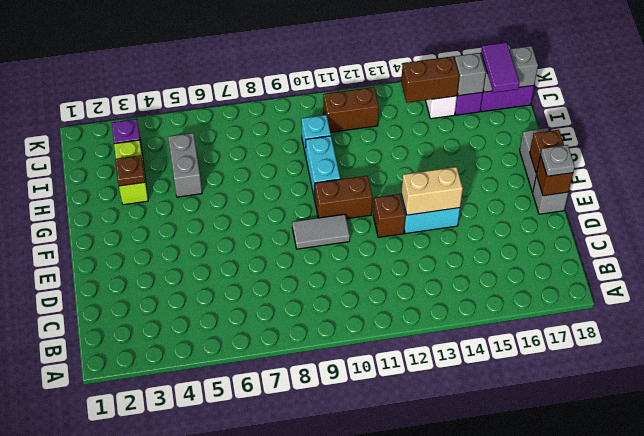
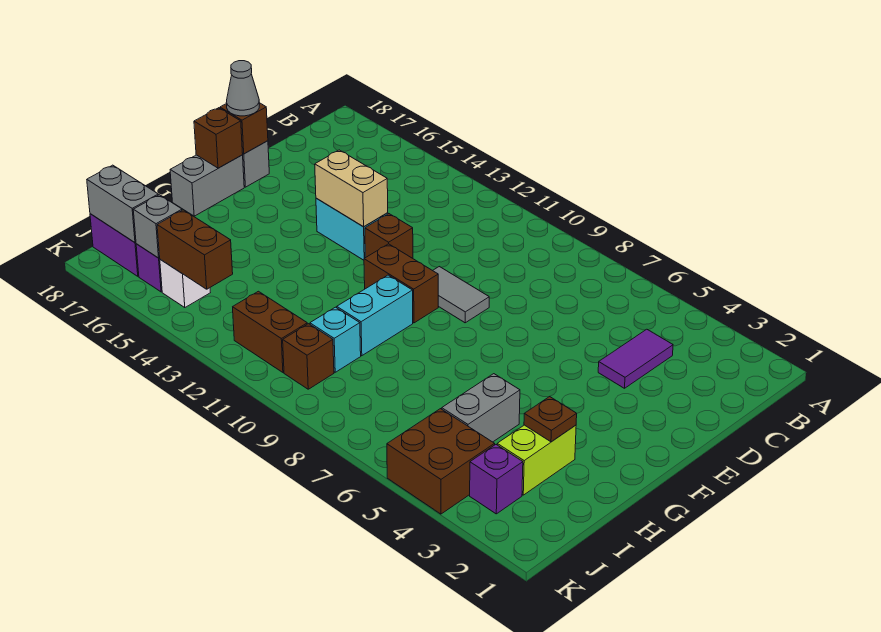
grey plate E18 level 3 -> grey cone E18 level 3
purple tile I17:J17 level 3 -> purple tile C4:D4 level 1
none -> brown brick J4:K5 level 1
none -> brown brick J10 level 1

